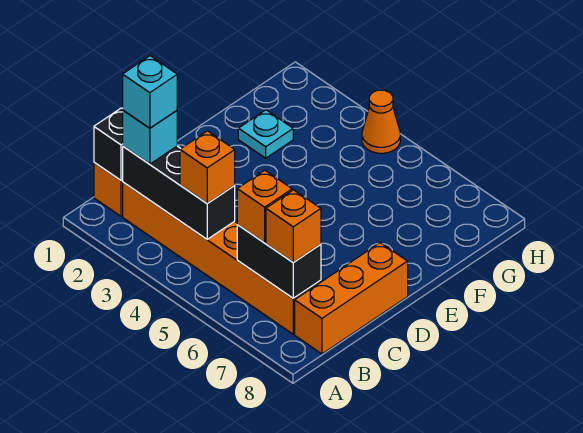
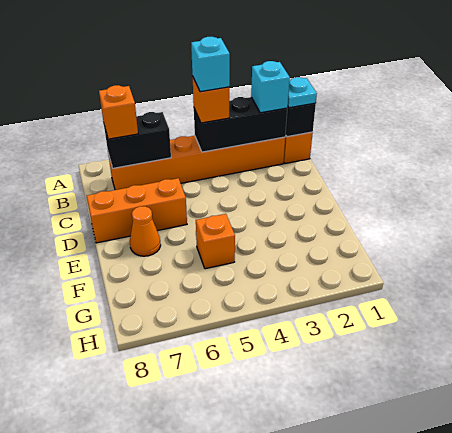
cyan brick B2 level 4 -> cyan brick B4 level 4
orange brick B6 level 3 -> orange brick F5 level 1
orange brick B8:D8 level 1 -> orange brick D6:D8 level 1
cyan plate F2 level 1 -> cyan plate B1 level 3
orange cone H4 level 1 -> orange cone E7 level 1

